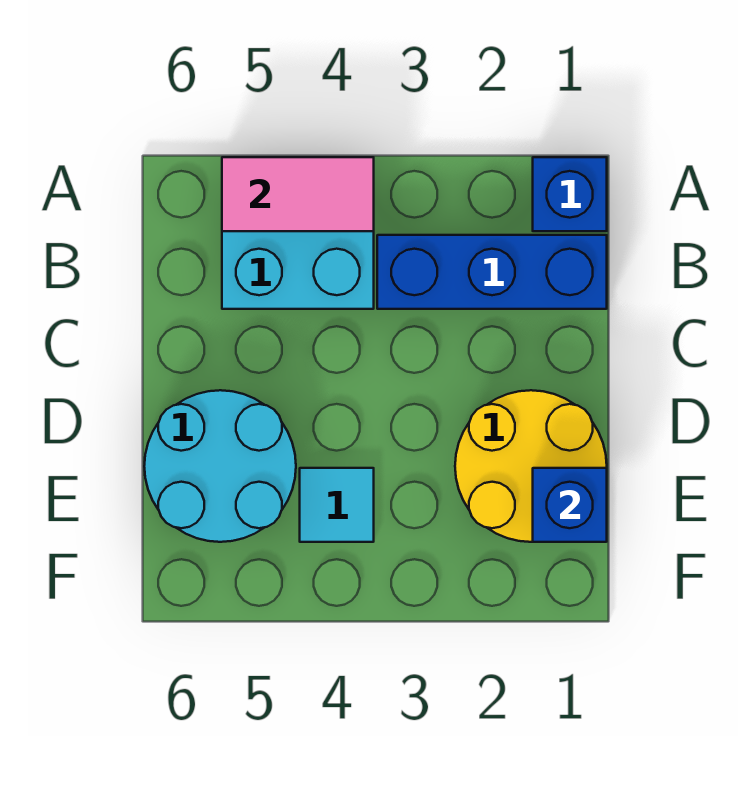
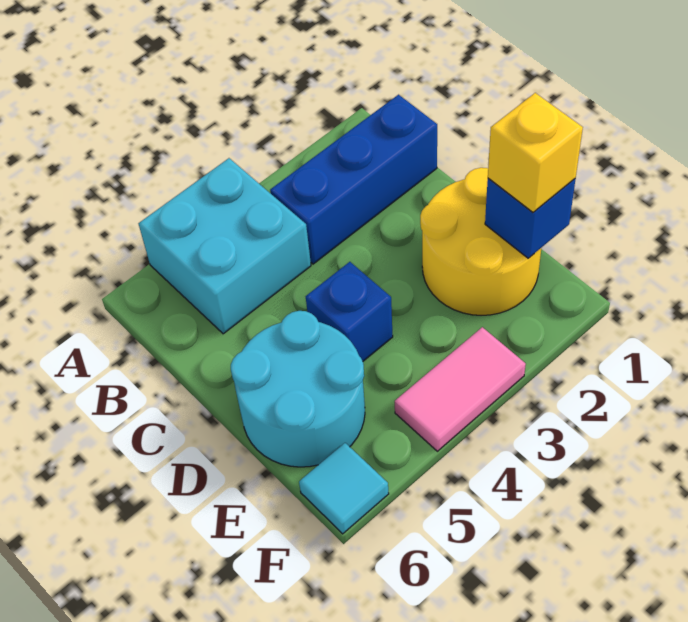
blue brick A1 level 1 -> blue brick D4 level 1
pink tile A4:A5 level 2 -> pink tile F3:F4 level 1
none -> yellow brick E1 level 3
cyan tile E4 level 1 -> cyan tile F6 level 1

